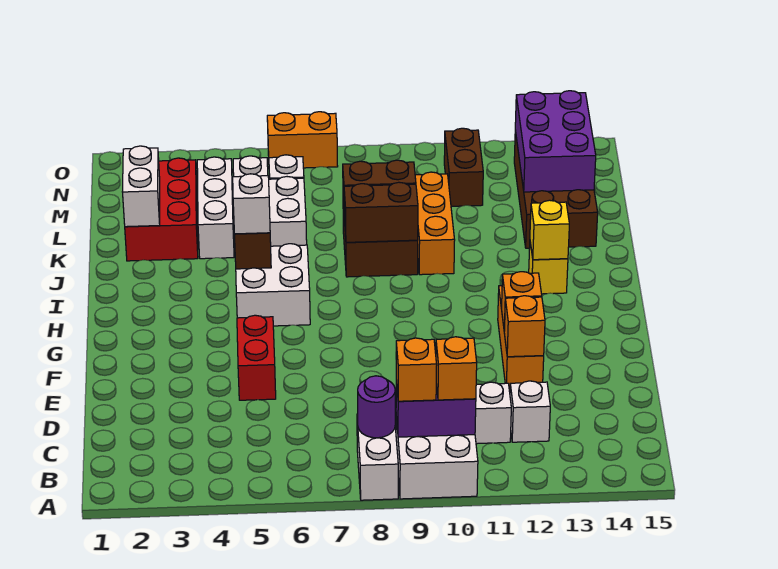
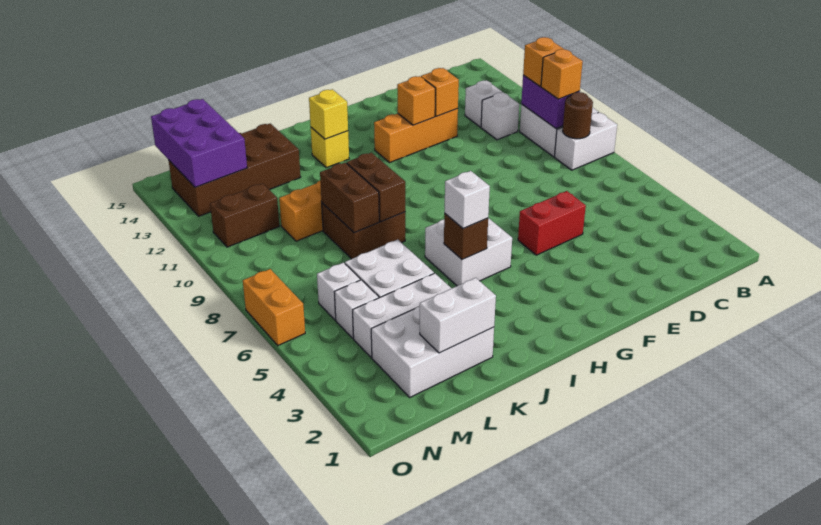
purple round brick B8 level 2 -> brown round brick B8 level 2
red brick K2:M3 level 1 -> white brick K2:M3 level 1
purple brick L13:N14 level 2 -> purple brick M13:N15 level 2

